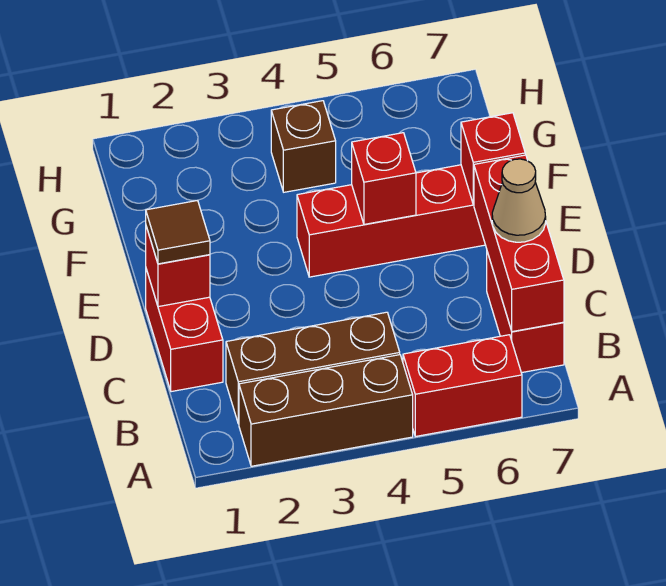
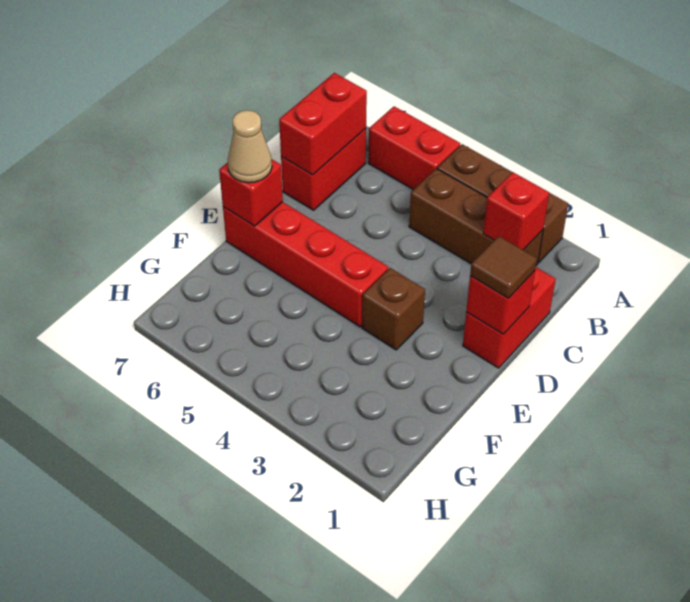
red brick B7:D7 level 2 -> red brick B7:C7 level 2
tan cone C7 level 3 -> tan cone E7 level 3
red brick E5 level 2 -> red brick B2 level 2
brown brick G4 level 1 -> brown brick E3 level 1

